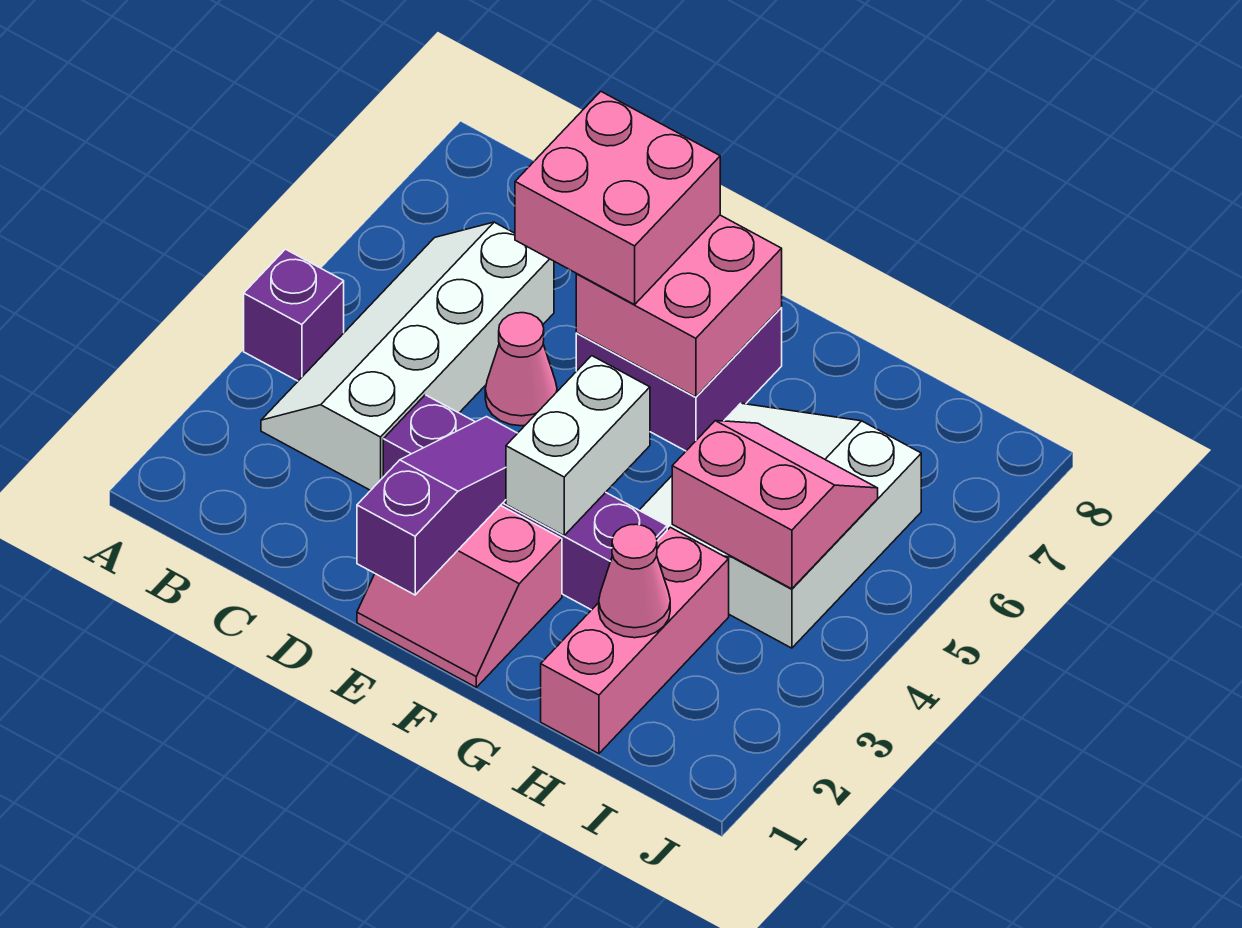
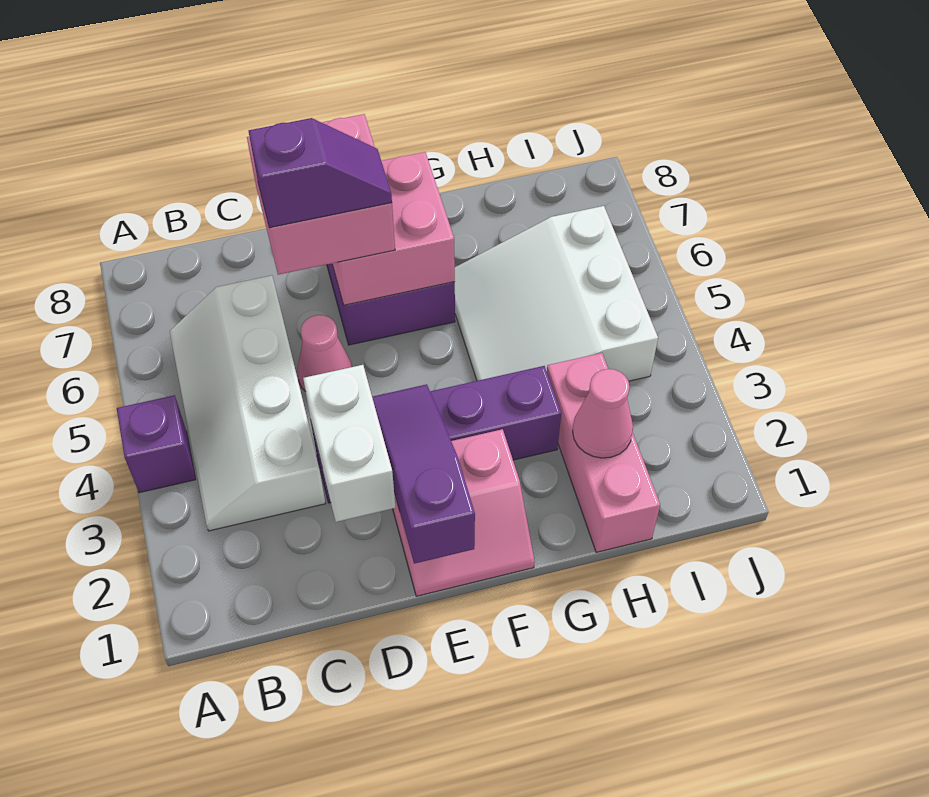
none -> purple slope D6:E6 level 4 top D
white brick F3:F4 level 2 -> white brick D2:D3 level 2
pink slope H4:I5 level 2 top 4 -> none

